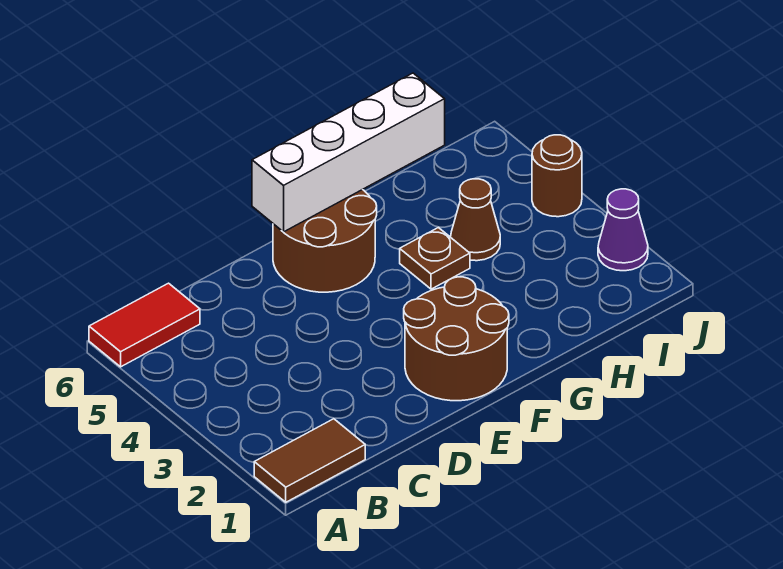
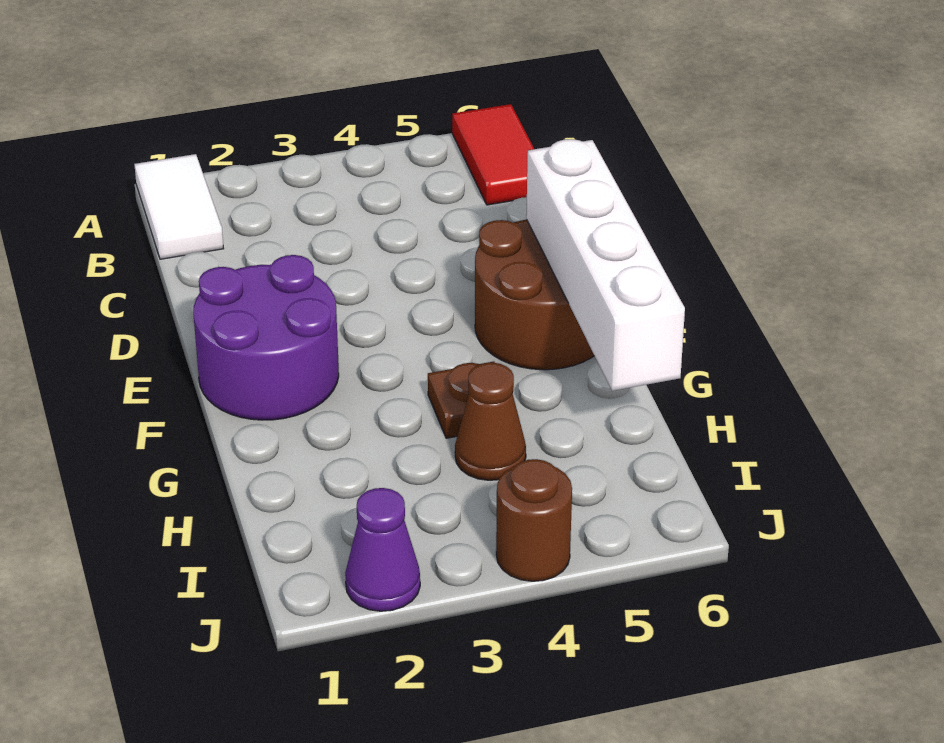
brown tile A1:B1 level 1 -> white tile A1:B1 level 1
brown round brick E1:F2 level 1 -> purple round brick E1:F2 level 1

